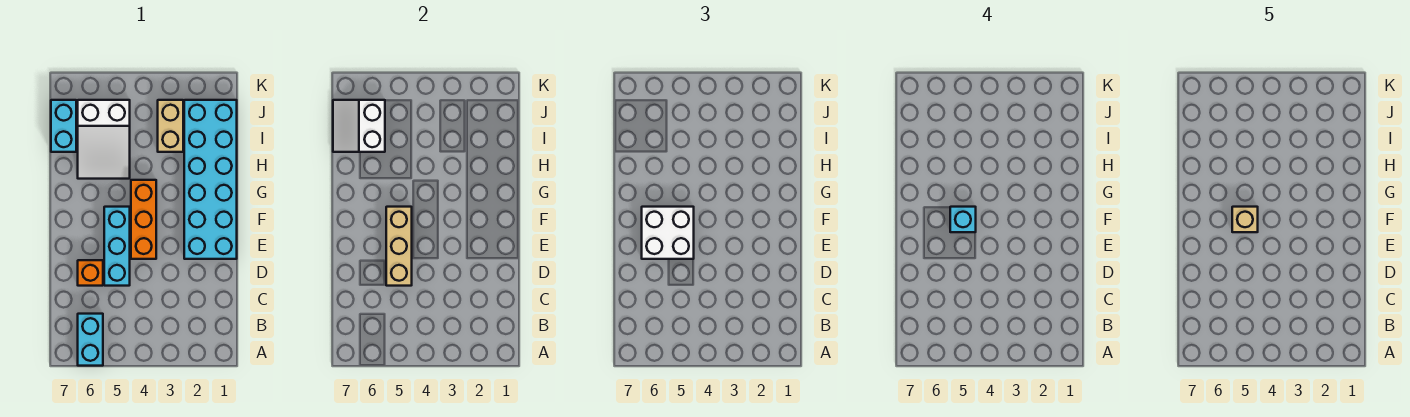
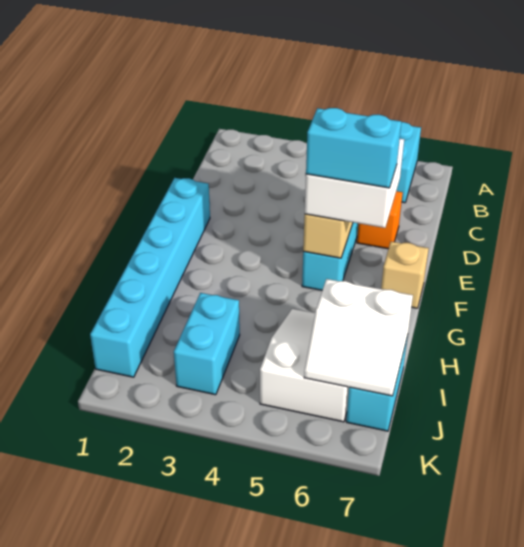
cyan brick E1:J2 level 1 -> cyan brick E1:J1 level 1
orange brick E4:G4 level 1 -> none
cyan brick F5 level 4 -> cyan brick F5:F6 level 4
tan brick F5 level 5 -> tan brick F7 level 1
tan brick I3:J3 level 1 -> cyan brick I3:J3 level 1
white slope I6:J7 level 2 top 6 -> white slope I6:J7 level 2 top I

